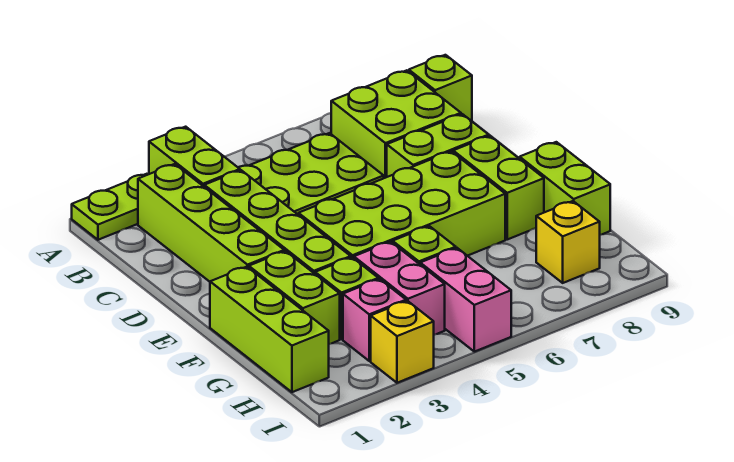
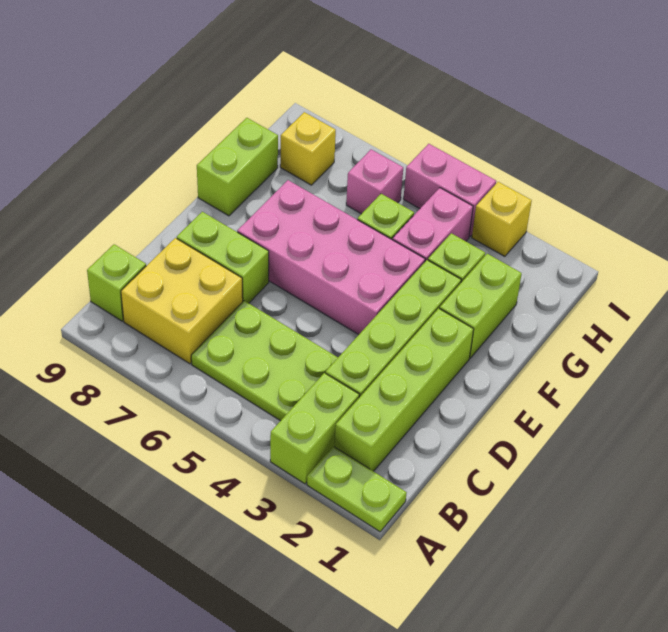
lime brick B7:C8 level 1 -> yellow brick B7:C8 level 1
lime brick E4:F7 level 1 -> pink brick E4:F7 level 1
lime brick E8:F8 level 1 -> none
lime brick F1:H1 level 1 -> none
pink brick H3 level 1 -> pink brick H6 level 1
pink brick H5:I5 level 1 -> pink brick I4:I5 level 1

